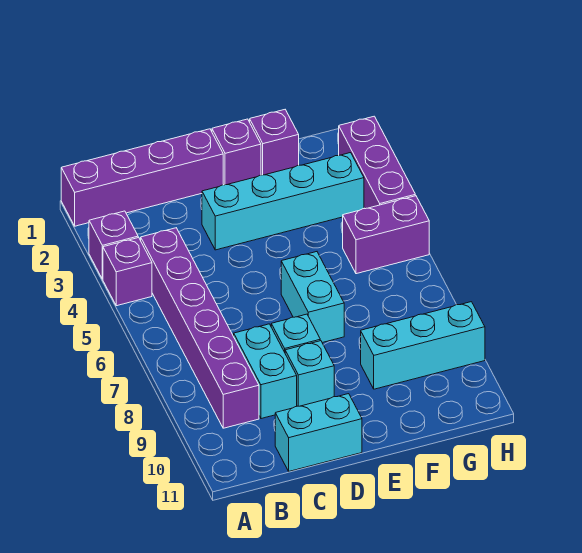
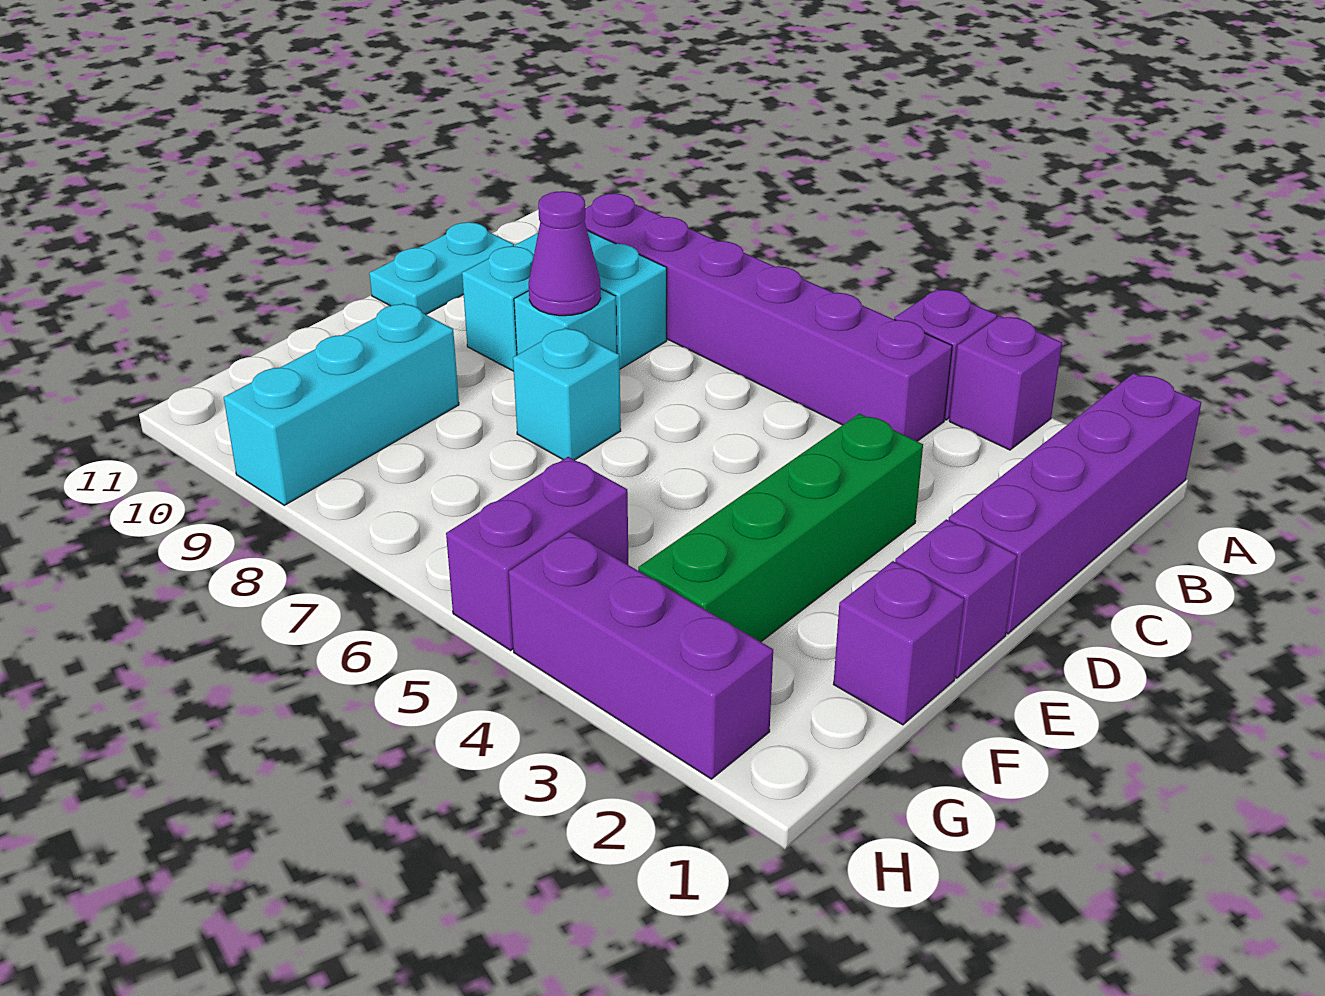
cyan brick C11:D11 level 1 -> cyan plate C11:D11 level 1
cyan brick D3:G3 level 1 -> green brick D3:G3 level 1
none -> purple cone D8 level 2
cyan brick E6:E7 level 1 -> cyan brick E7 level 1

